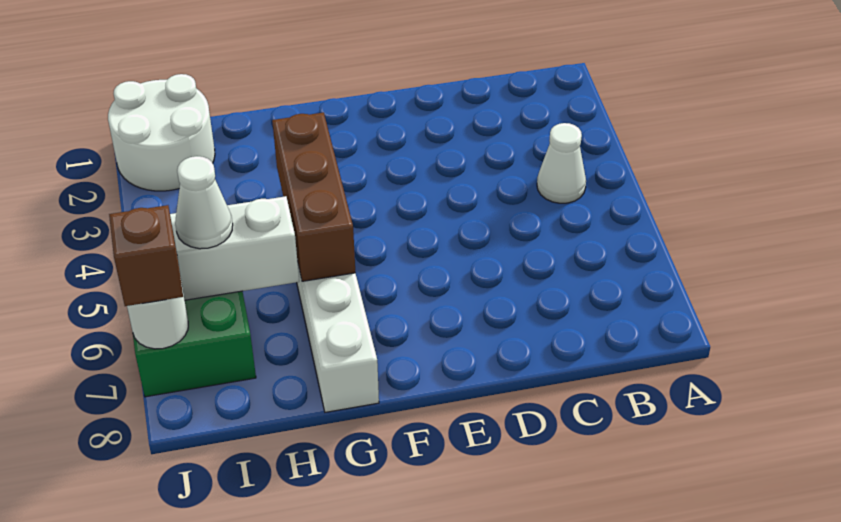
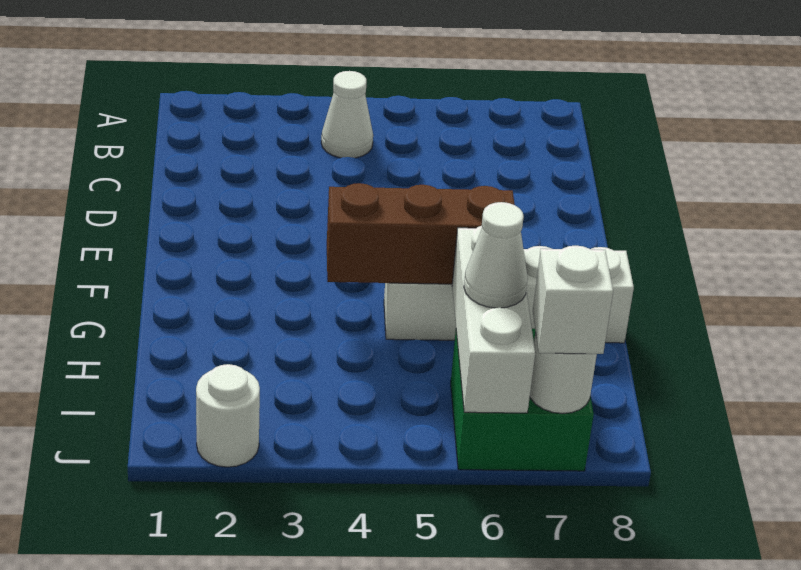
white round brick I1:J2 level 1 -> white round brick J2 level 1
brown brick J7 level 3 -> white brick J7 level 3

